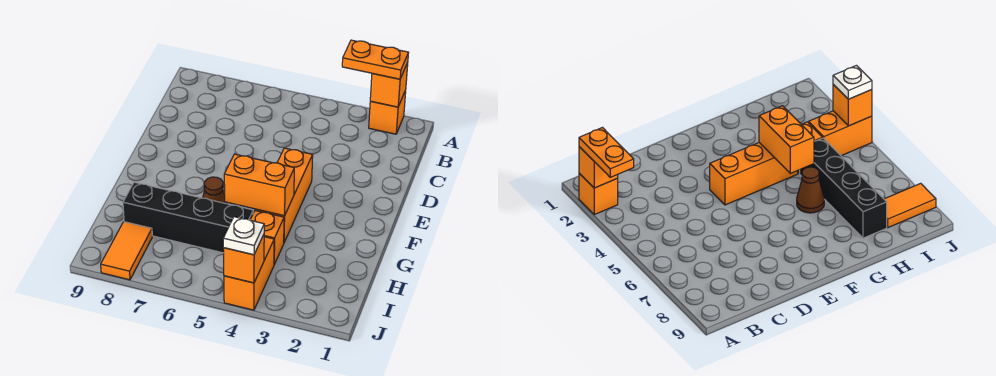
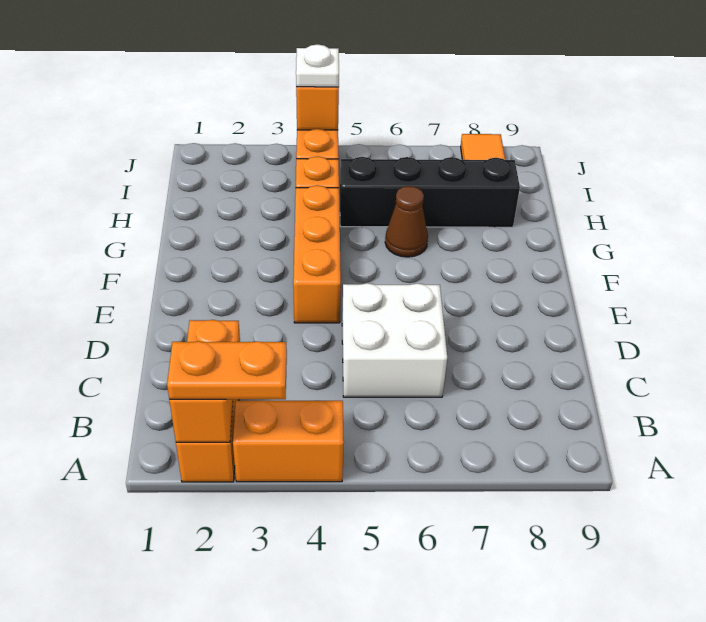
orange brick A2 level 1 -> orange brick A2:C2 level 1
none -> white brick C5:D6 level 1
orange brick G4:G5 level 2 -> orange brick A3:A4 level 1

